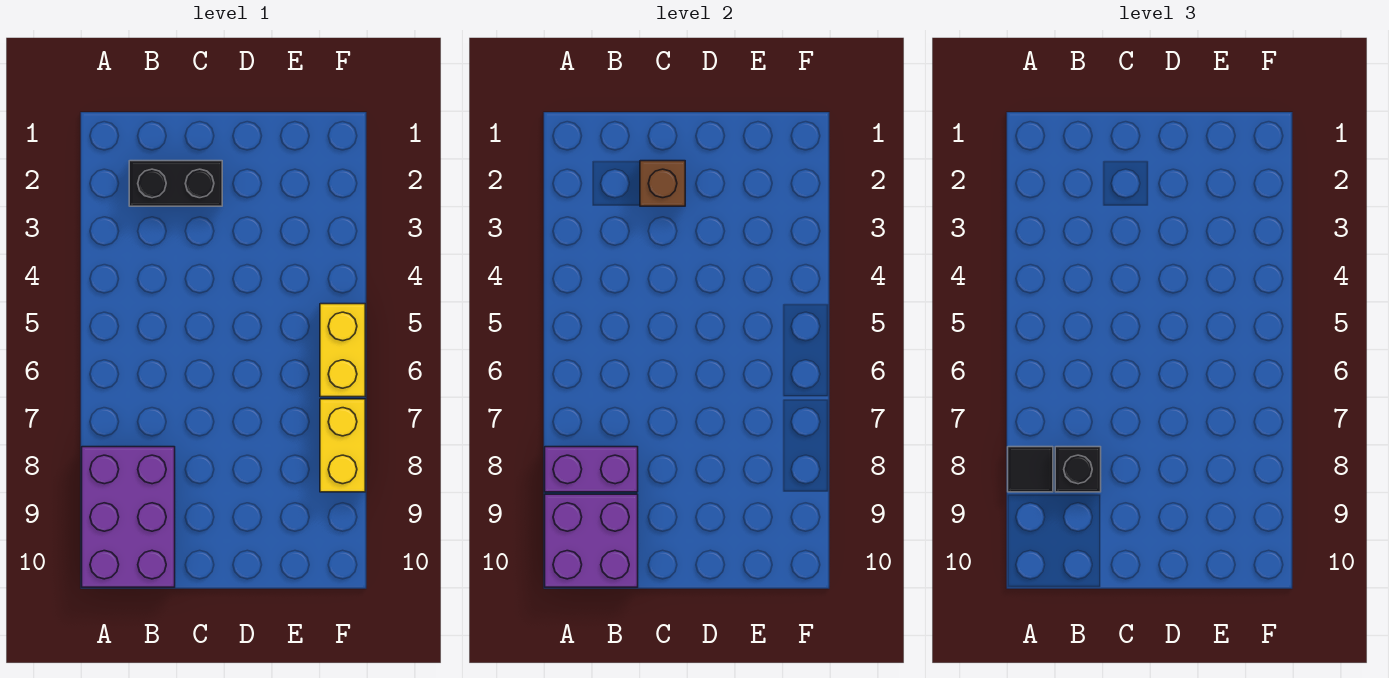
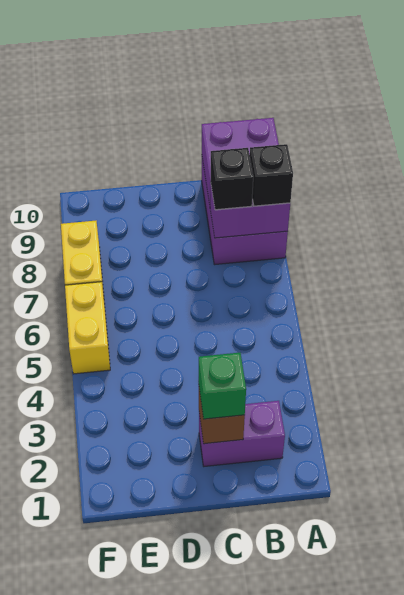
black tile A8 level 3 -> black brick A8 level 3
black brick B2:C2 level 1 -> purple brick B2:C2 level 1
none -> green brick C2 level 3

